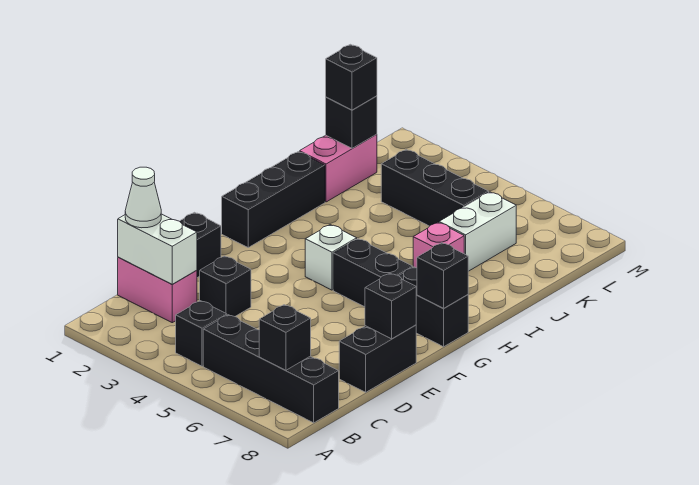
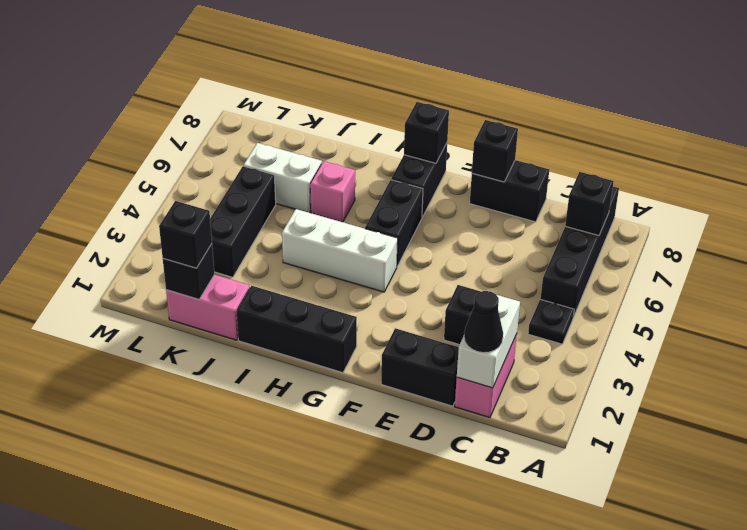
black brick B4 level 1 -> black plate B4 level 1
white cone C1 level 3 -> black cone C1 level 3
white brick G4 level 1 -> white brick G4:I4 level 1

